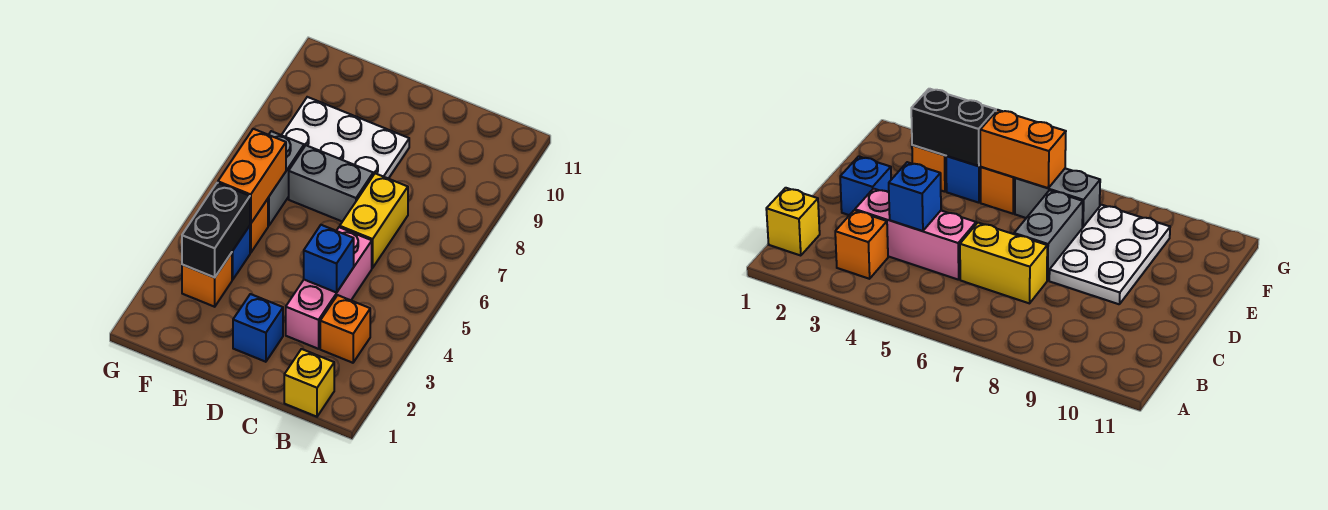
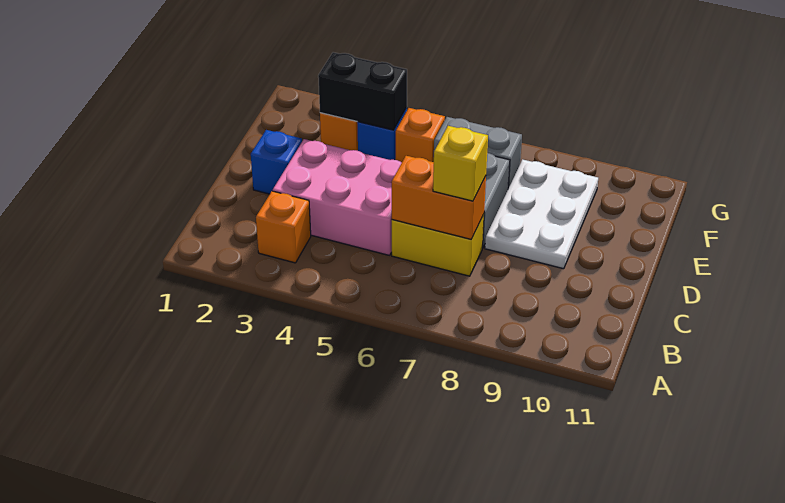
yellow brick B1 level 1 -> yellow brick C7 level 3
pink brick C3:C5 level 1 -> pink brick C3:D5 level 1
blue brick C4 level 2 -> none
orange brick F5:F6 level 2 -> orange brick C6:C7 level 2

